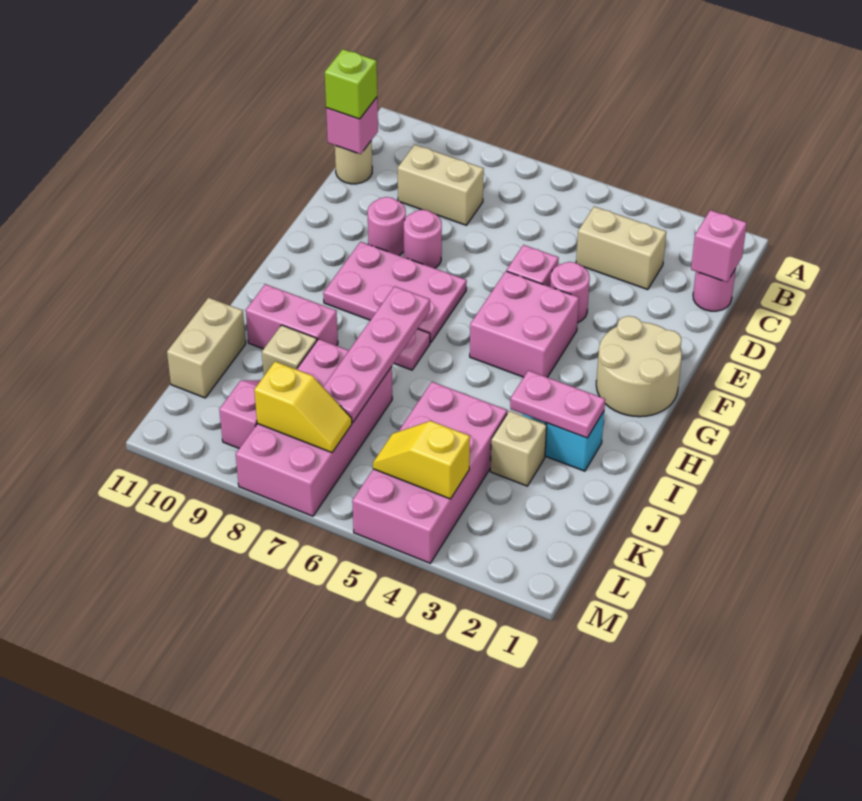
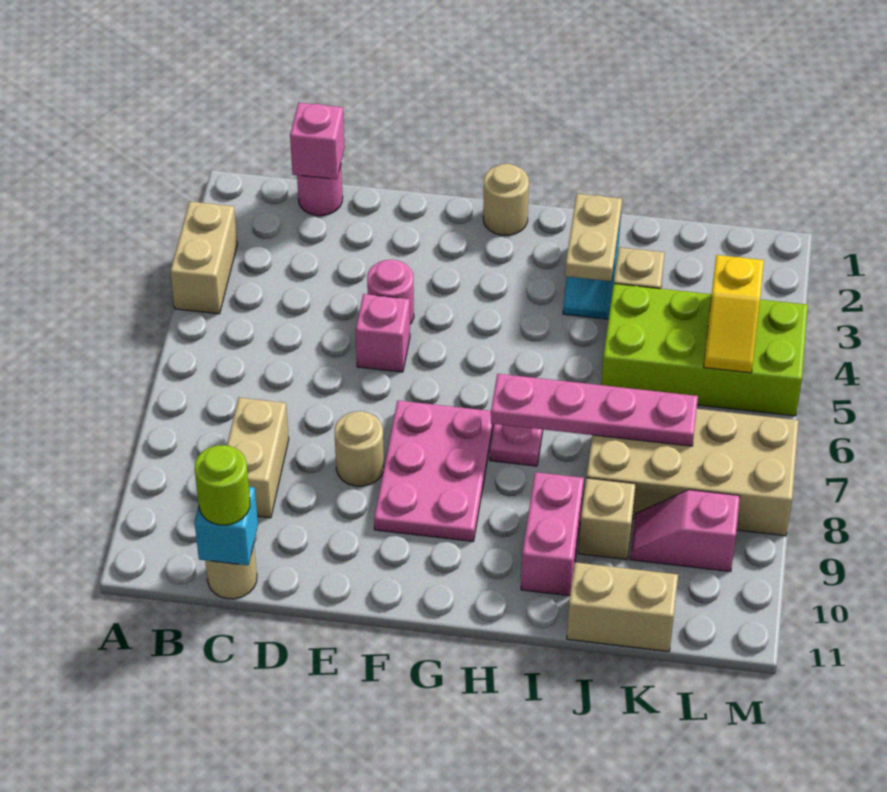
tan brick C3:C4 level 1 -> tan brick A3:A4 level 1
pink brick C11 level 2 -> cyan brick C11 level 2
lime brick C11 level 3 -> lime round brick C11 level 3
pink round brick E8 level 1 -> tan round brick E8 level 1
pink round brick E9 level 1 -> none
tan round brick F1:G2 level 1 -> tan round brick G1 level 1
pink brick F4:G5 level 1 -> none
pink plate I2:I3 level 2 -> tan plate I2:I3 level 2
pink brick J4:M5 level 1 -> lime brick J4:M5 level 1
pink brick J7:M8 level 1 -> tan brick J7:M8 level 1
yellow slope L7:L8 level 2 top 8 -> none

